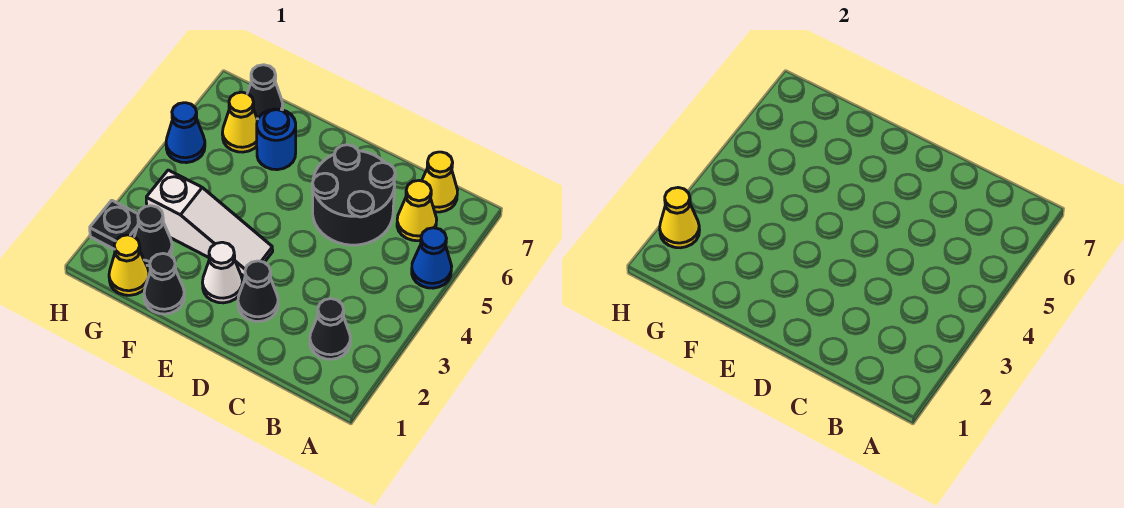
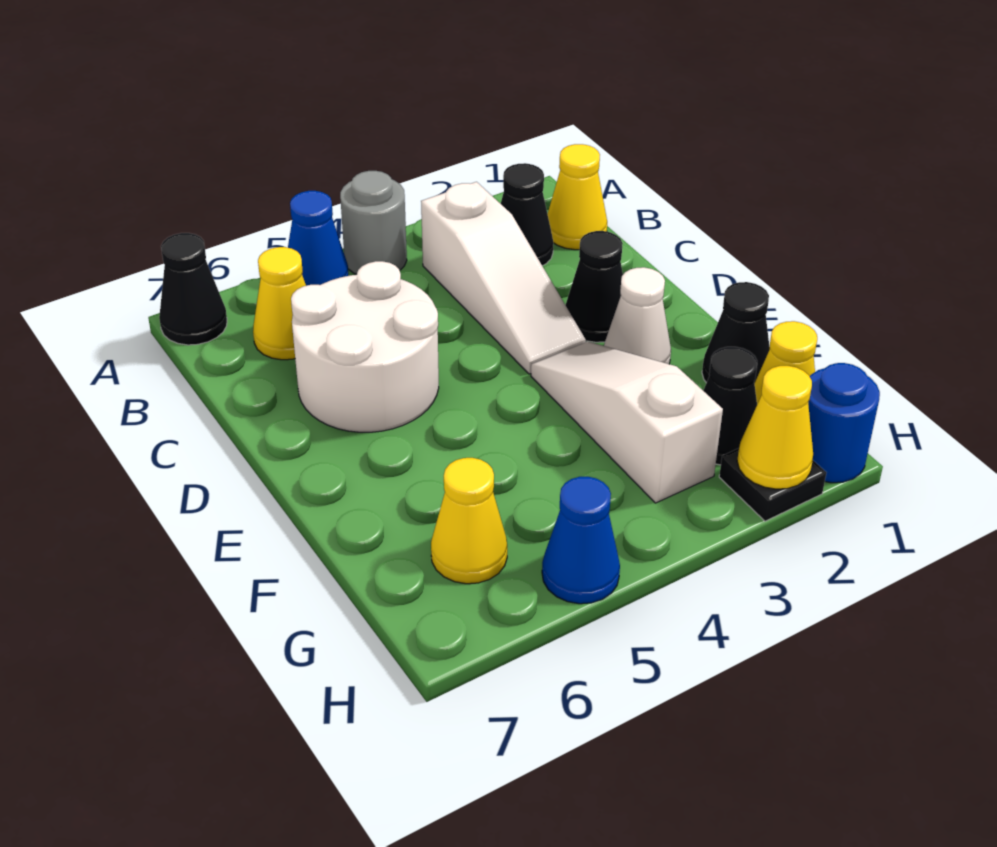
none -> grey round brick A4 level 1
none -> white slope B3:D3 level 1 top B
yellow cone B7 level 1 -> yellow cone B1 level 1
black round brick C5:D6 level 1 -> white round brick C5:D6 level 1
blue round brick F6 level 1 -> blue round brick H1 level 1
black cone G7 level 1 -> black cone A7 level 1

